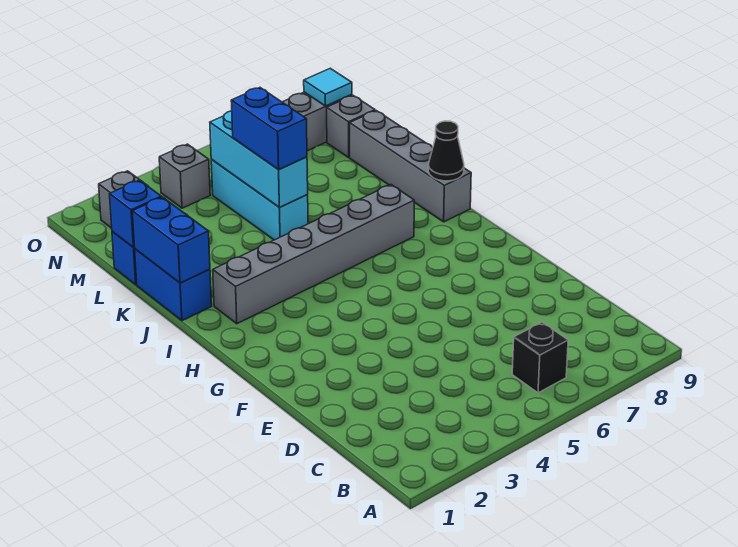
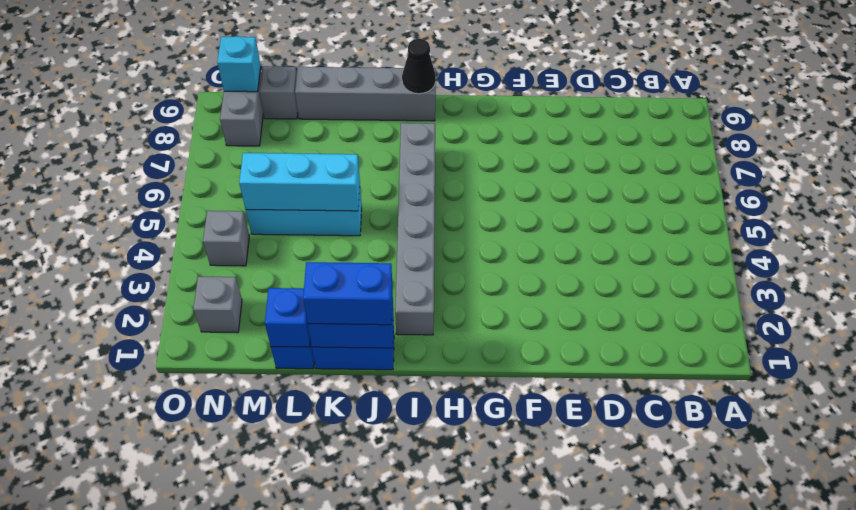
black brick B6 level 1 -> none
blue brick K5:L5 level 3 -> blue brick J1:K1 level 3
cyan tile N9 level 2 -> cyan brick N9 level 2

